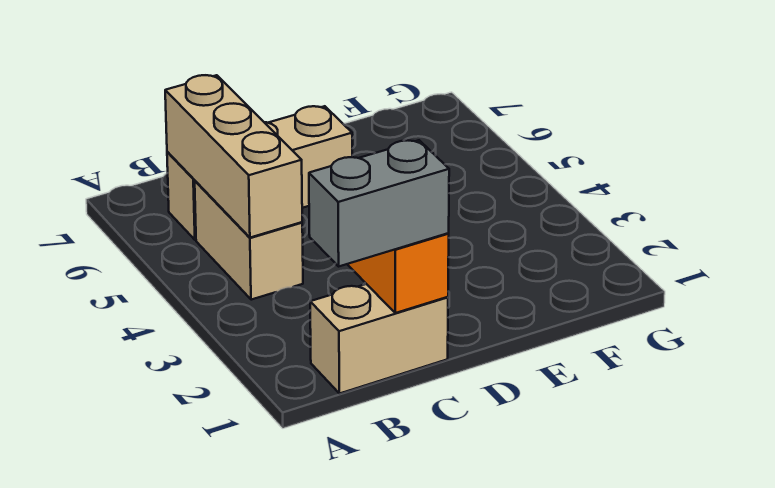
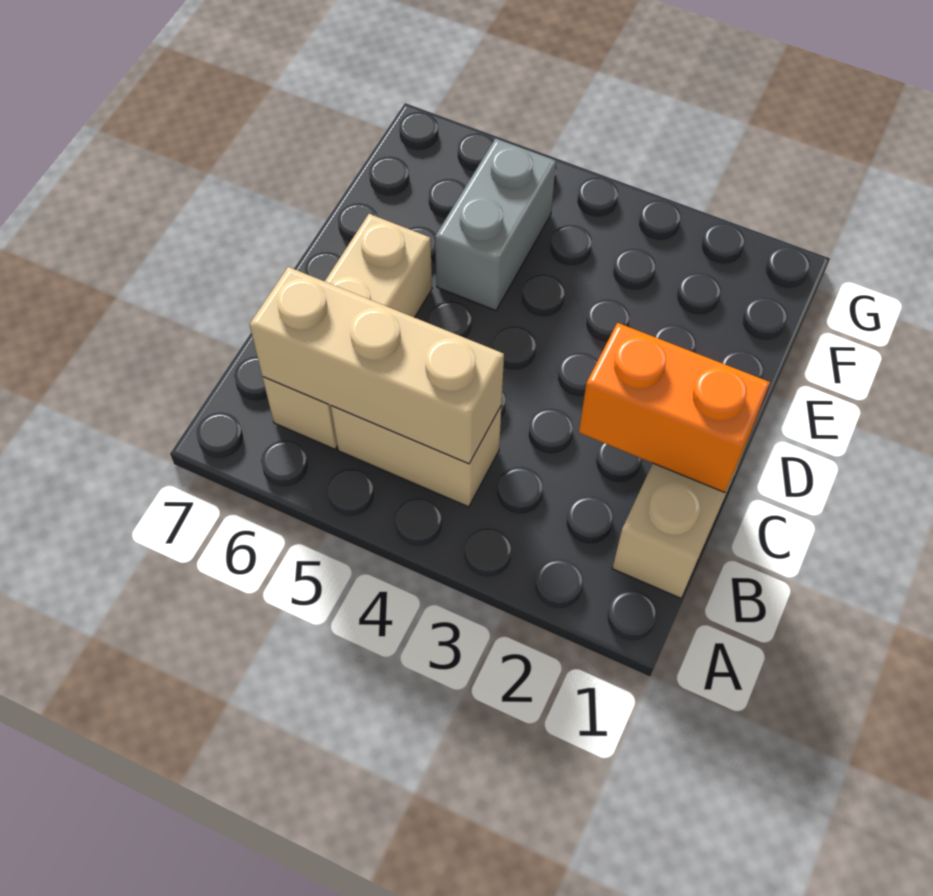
grey brick B1:C1 level 3 -> grey brick E5:F5 level 1

